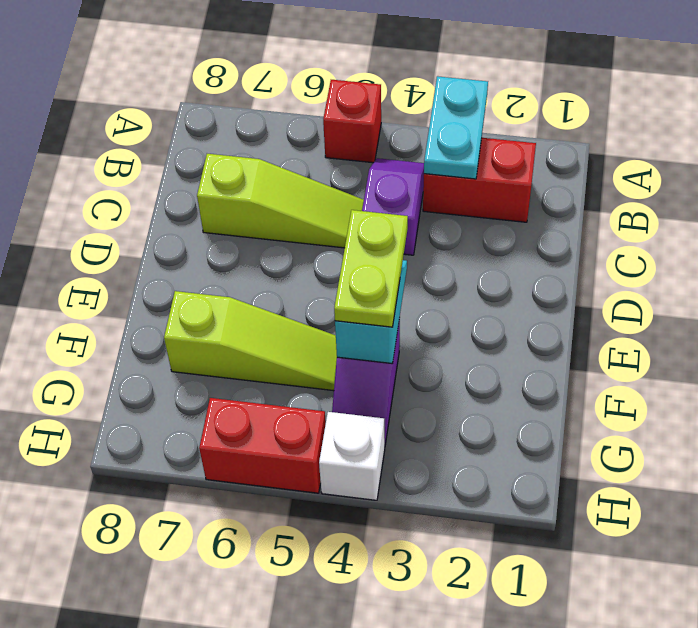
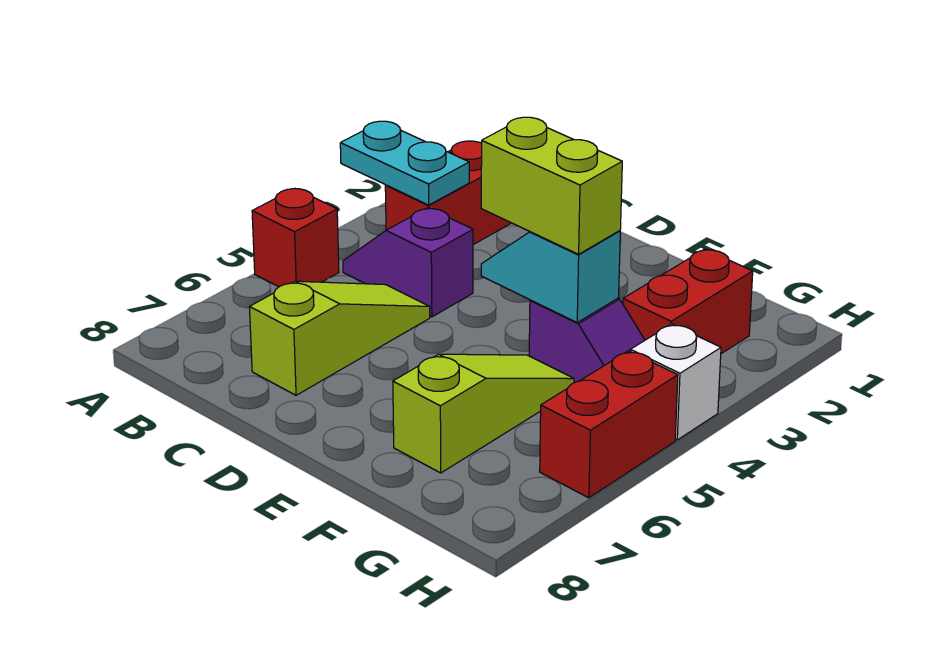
lime plate E4:F4 level 3 -> lime brick E4:F4 level 3
none -> red brick G2:G3 level 1

